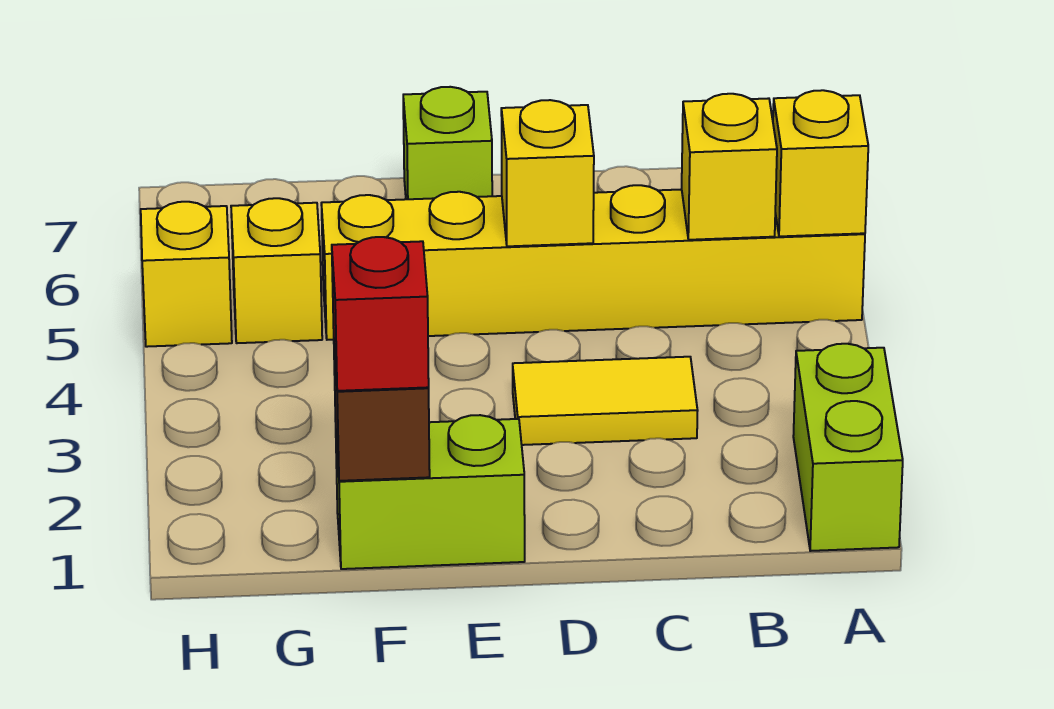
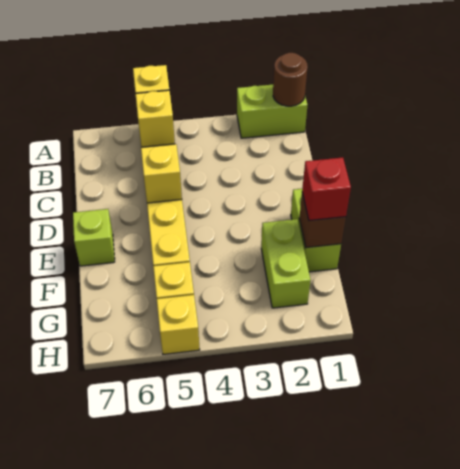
none -> brown round brick A1 level 2
yellow tile C3:D3 level 1 -> none
none -> lime brick F2:G2 level 1

